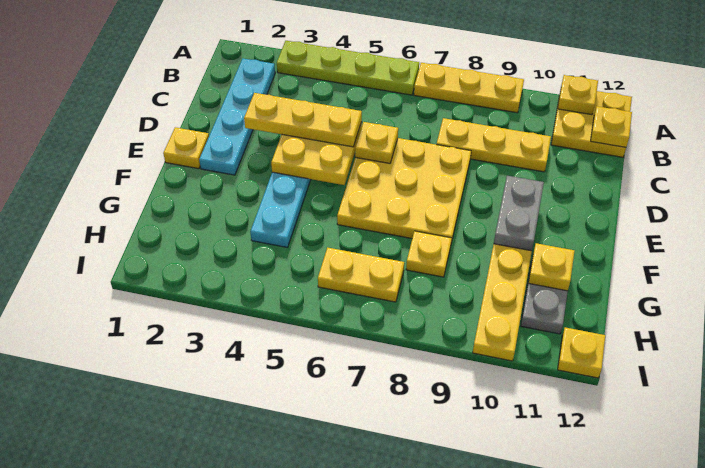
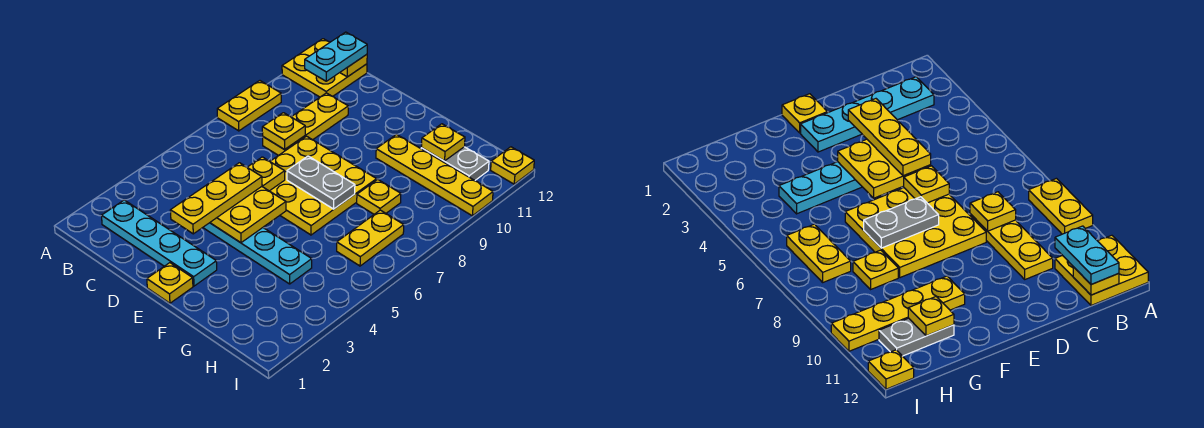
lime plate A3:A6 level 1 -> none
yellow plate A7:A9 level 1 -> yellow plate A8:A9 level 1
yellow plate A11 level 2 -> yellow plate C8 level 2
none -> cyan plate B11:B12 level 3
grey plate E10:F10 level 2 -> grey plate E7:F7 level 2

